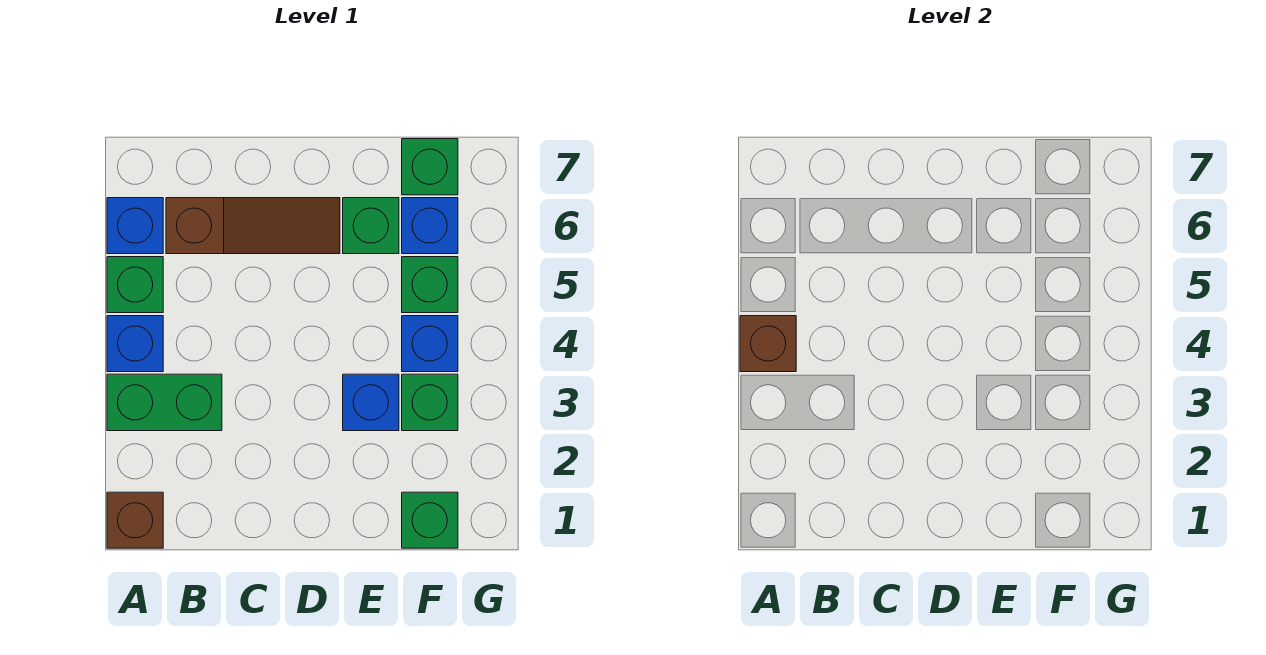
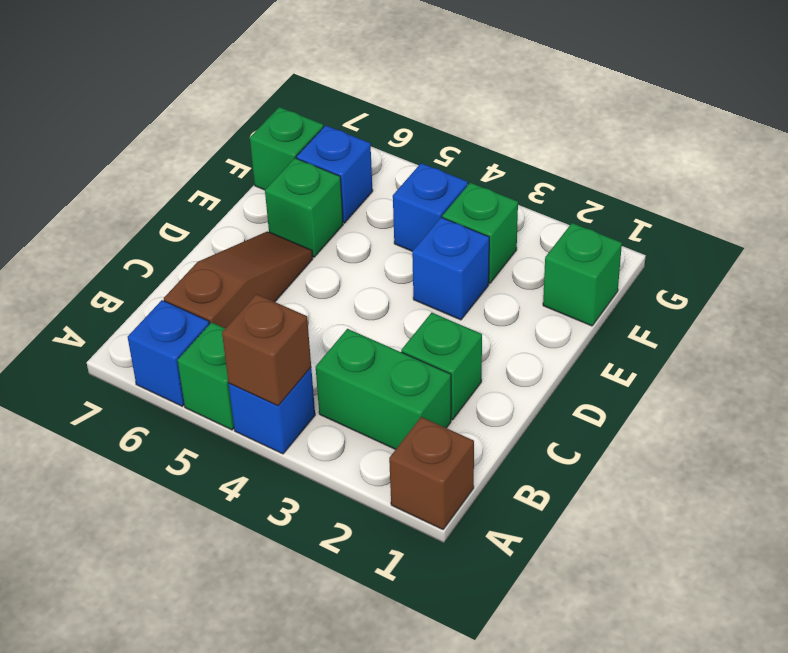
green brick A3:B3 level 1 -> green brick B2:B3 level 1
green brick F5 level 1 -> green brick C2 level 1

